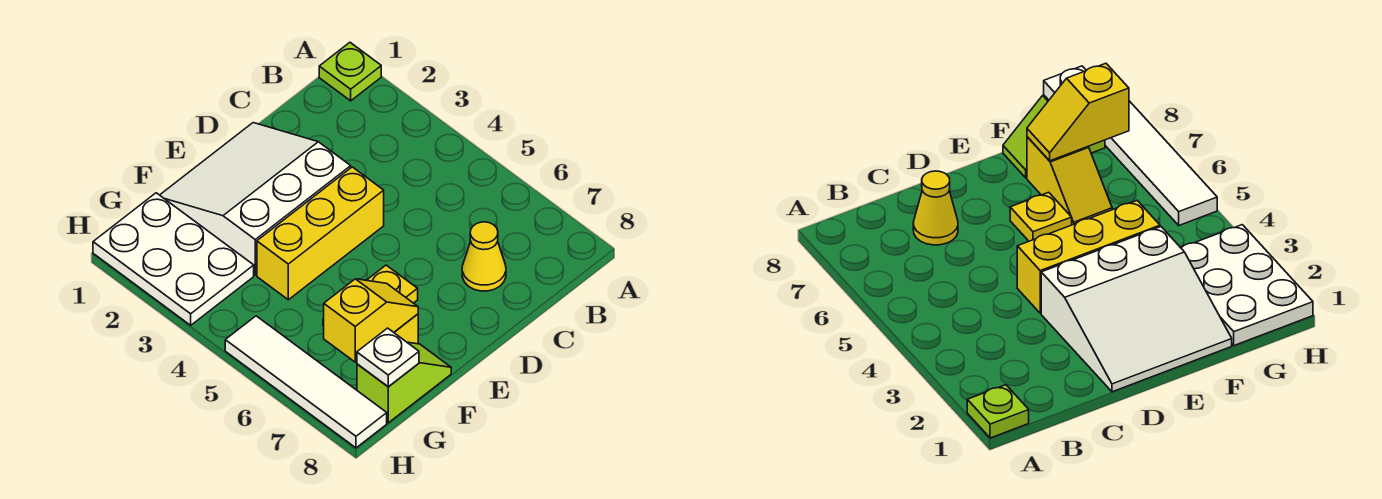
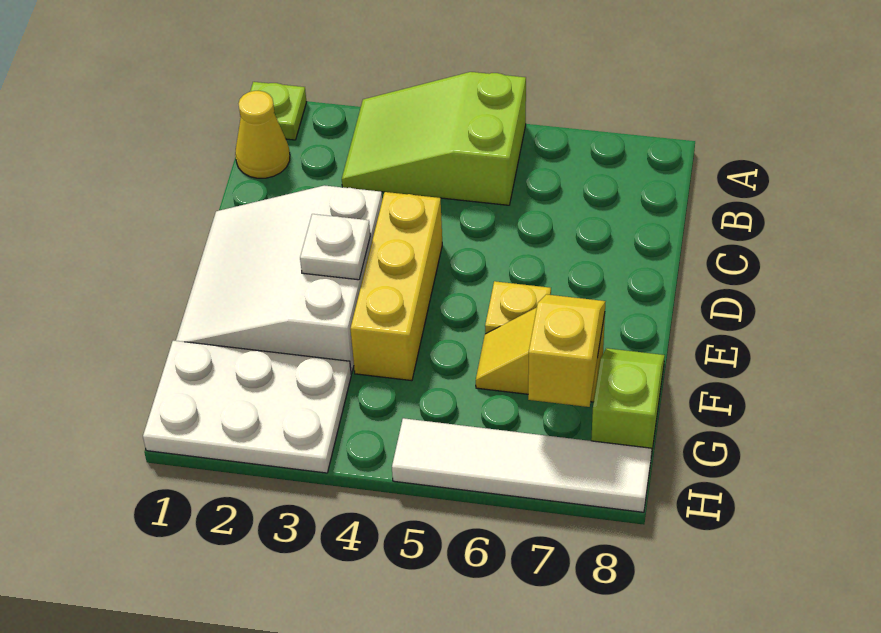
none -> lime slope A3:B5 level 1 top 5
yellow cone C7 level 1 -> yellow cone B1 level 1
white plate G8 level 2 -> white plate E3 level 2

